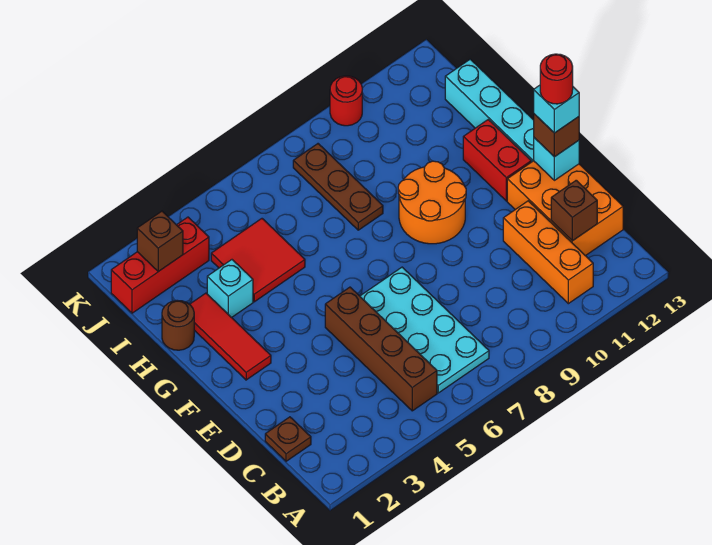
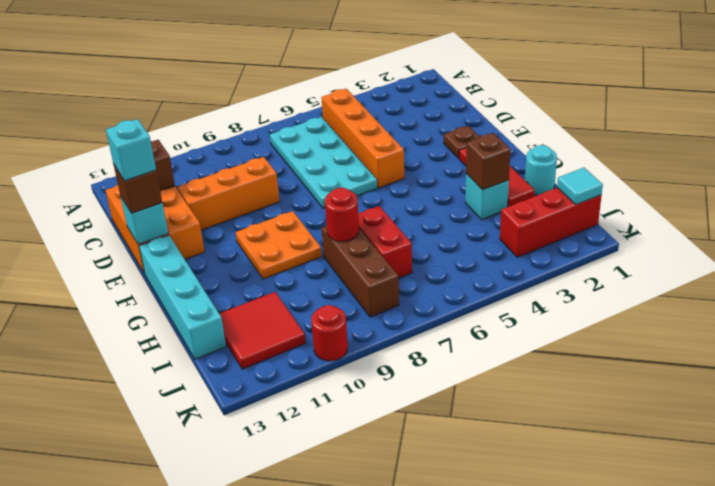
brown brick B5:E5 level 1 -> orange brick B5:E5 level 1
orange brick B11:D11 level 1 -> orange brick D9:D11 level 1
brown plate C1 level 1 -> brown plate E2 level 1
red round brick E13 level 5 -> red round brick H8 level 2
orange round brick F9:G10 level 1 -> orange plate F9:G10 level 1
red brick F12:G12 level 1 -> red brick H7:I7 level 1
brown round brick H1 level 1 -> cyan round brick H1 level 1
red tile H4:I5 level 1 -> red tile I11:J12 level 1
brown plate H8:J8 level 1 -> brown brick H8:J8 level 1
none -> cyan tile J1 level 2
brown brick J2 level 2 -> brown brick H3 level 2

